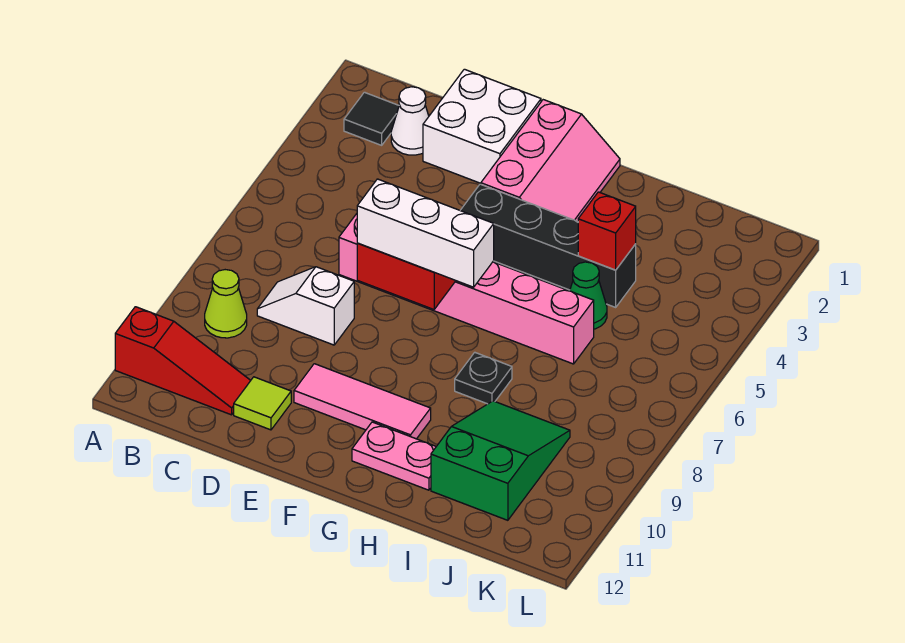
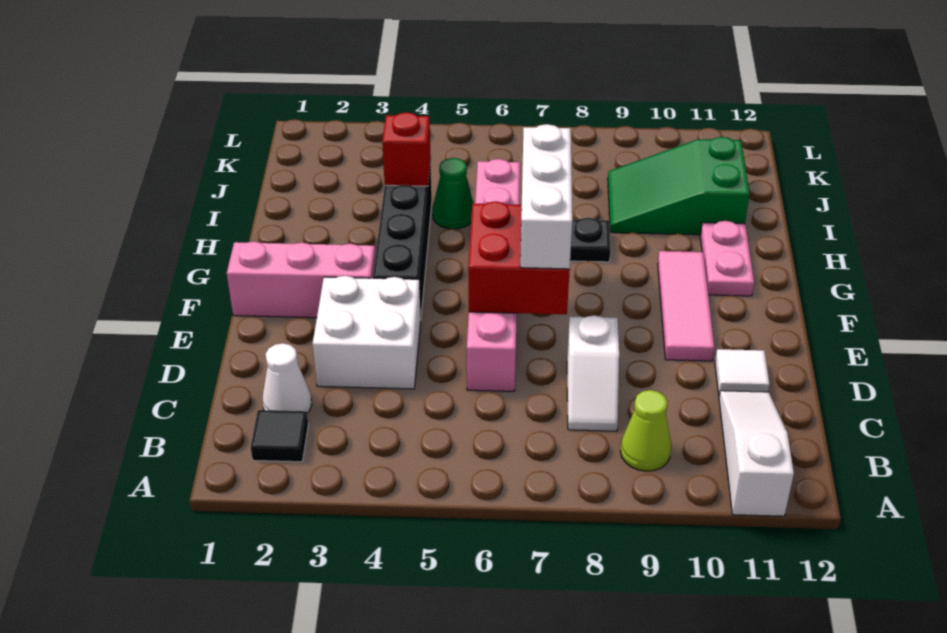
red slope A11:C11 level 1 top A -> white slope A11:C11 level 1 top A
white brick D1:E2 level 1 -> white brick D3:E4 level 1
lime tile D11 level 1 -> white tile D11 level 1

